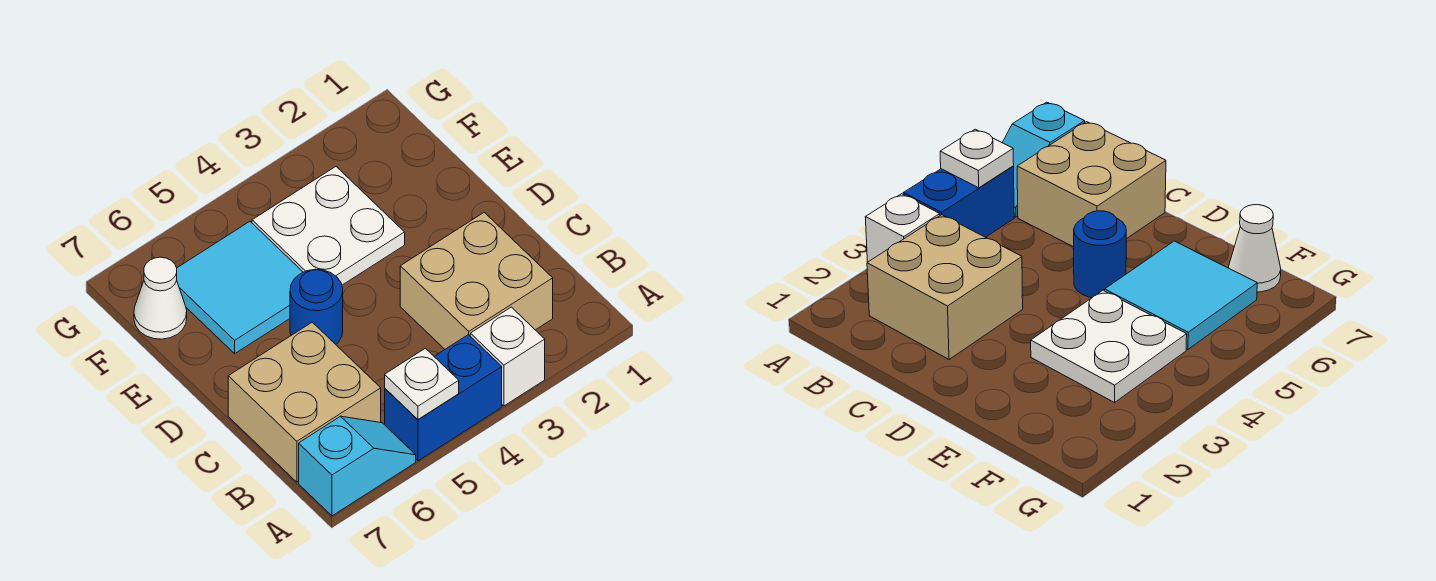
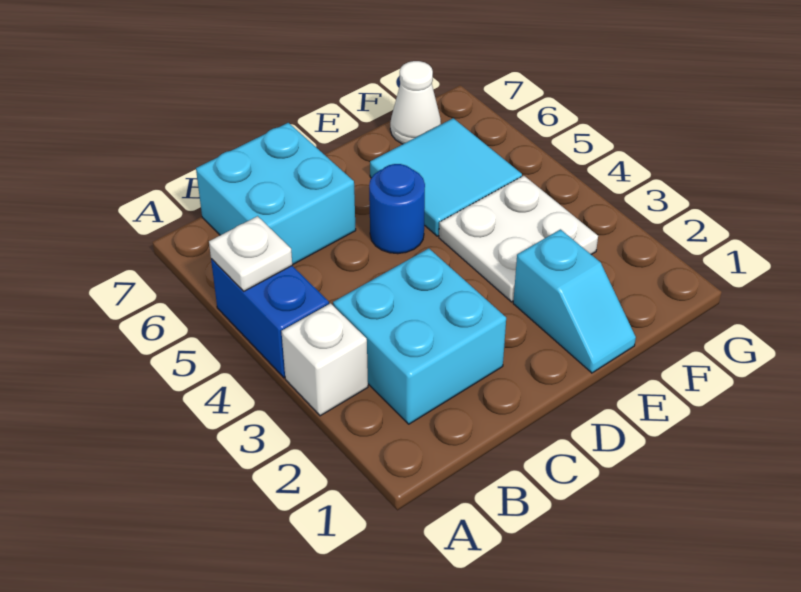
cyan slope A6:A7 level 1 top 7 -> cyan slope E1:E2 level 1 top 2
tan brick B2:C3 level 1 -> cyan brick B2:C3 level 1
tan brick B6:C7 level 1 -> cyan brick B6:C7 level 1

